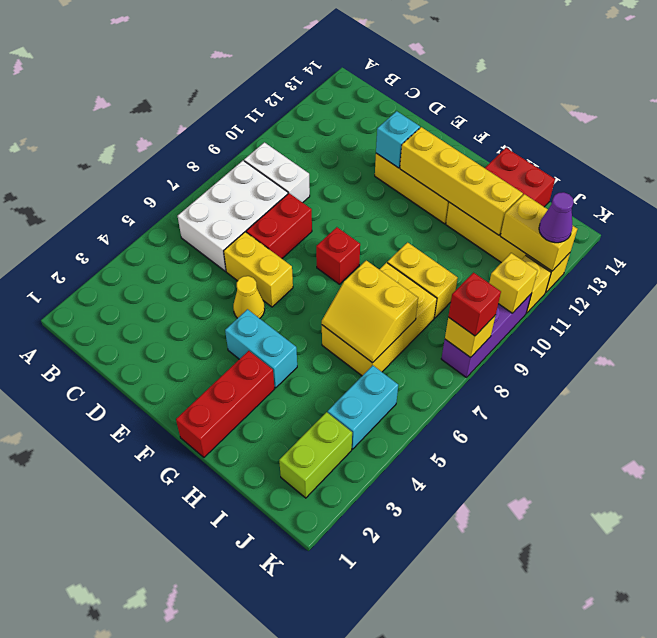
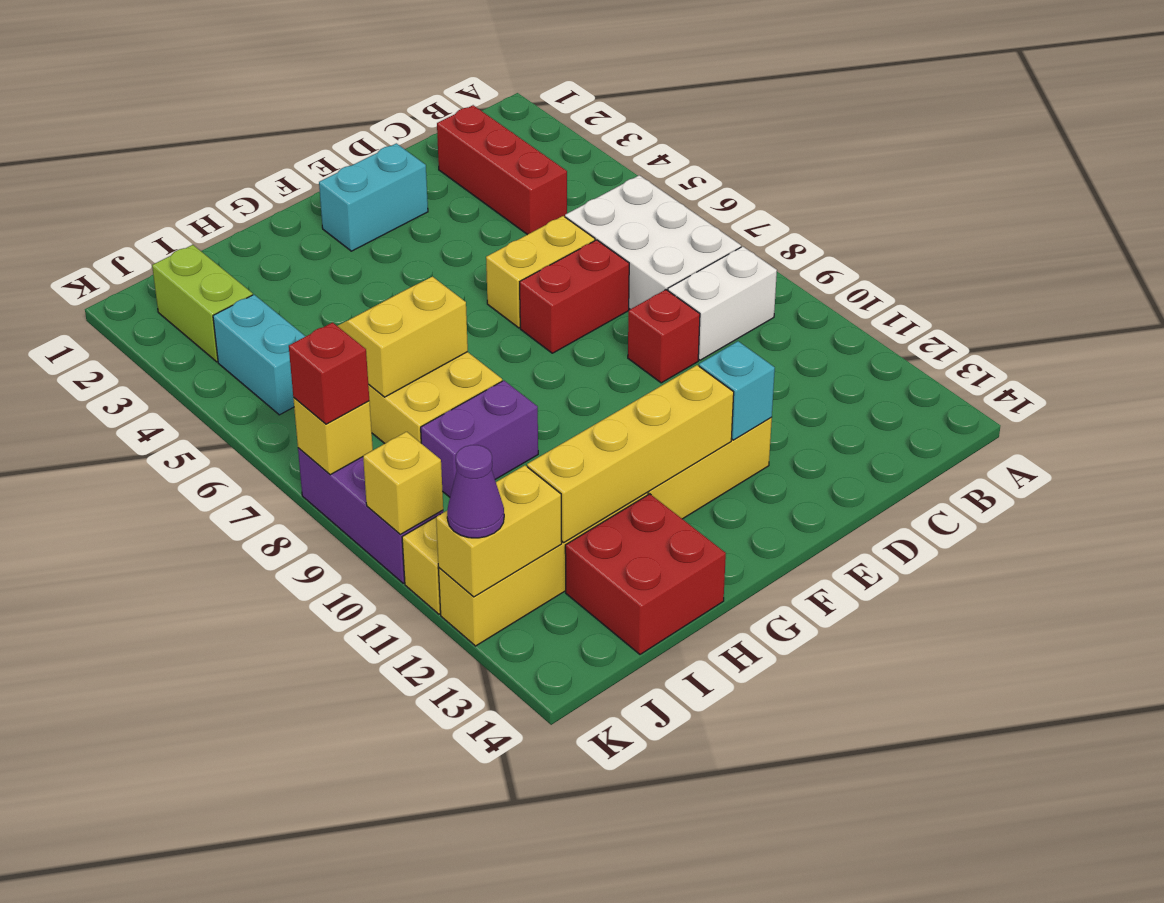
red brick D7:D8 level 1 -> red brick D7:E7 level 1
yellow cone E5 level 1 -> none
cyan brick F4:G4 level 1 -> cyan brick E2:F2 level 1
red brick F8 level 1 -> red brick D9 level 1
red brick G1:G3 level 1 -> red brick C2:C4 level 1
yellow brick H9:I9 level 1 -> purple brick H9:I9 level 1

